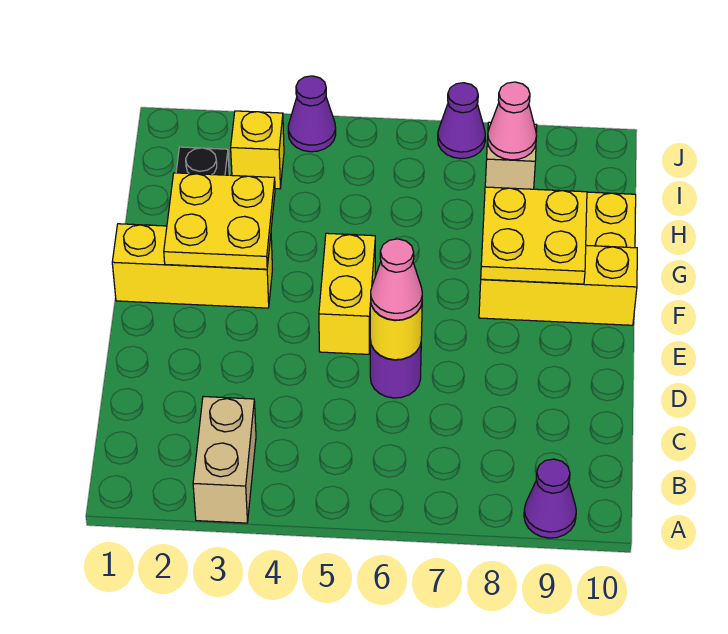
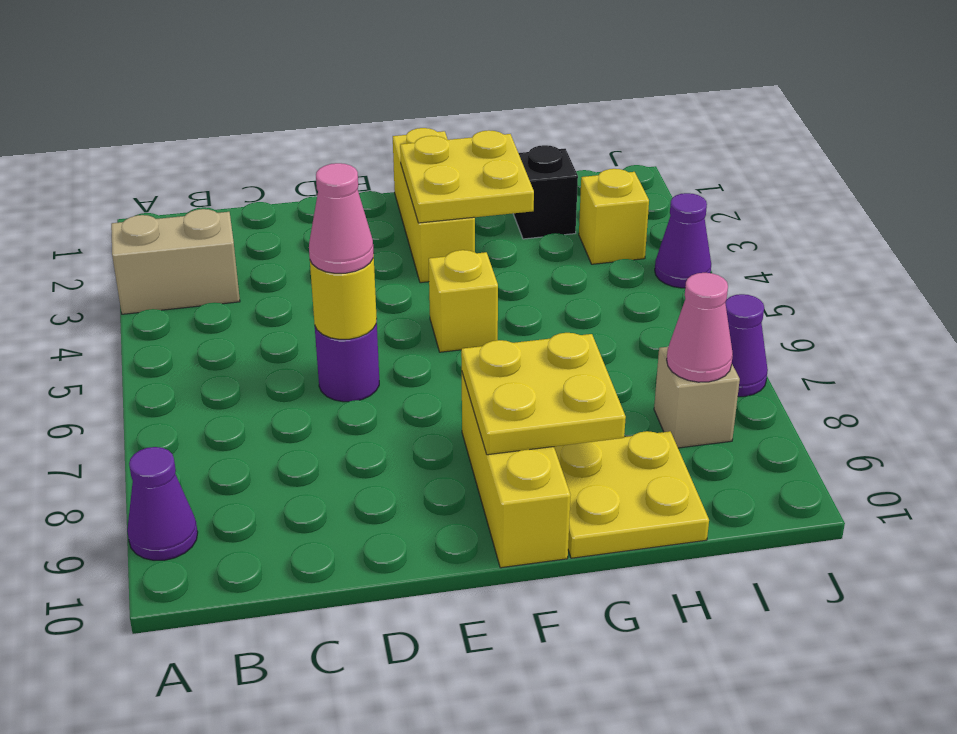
yellow brick E5:F5 level 1 -> yellow brick F5 level 1

